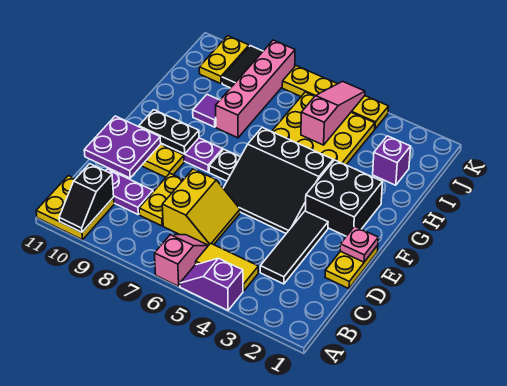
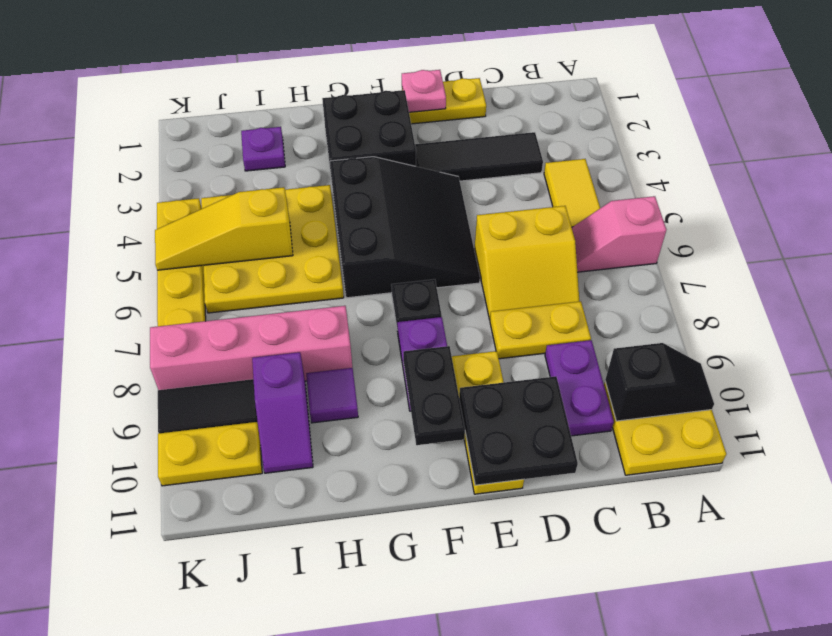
purple slope A4:A5 level 1 top 4 -> purple slope I9:I10 level 1 top 9
yellow slope C6:D7 level 1 top 7 -> yellow slope C6:D7 level 1 top 6
purple plate D10:E11 level 2 -> black plate D10:E11 level 2
purple brick I2 level 1 -> purple plate I2 level 1
pink slope I5:K5 level 2 top I -> yellow slope I5:K5 level 2 top I

